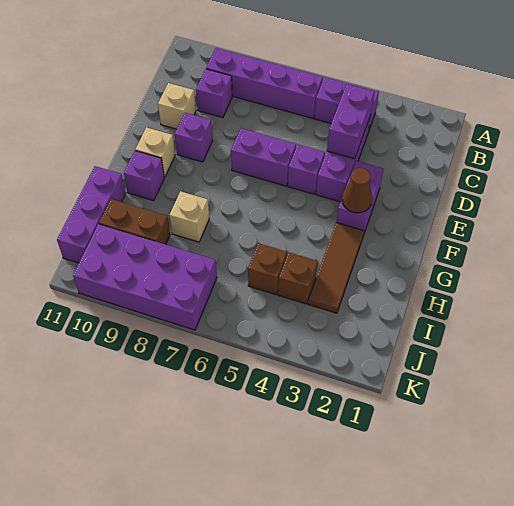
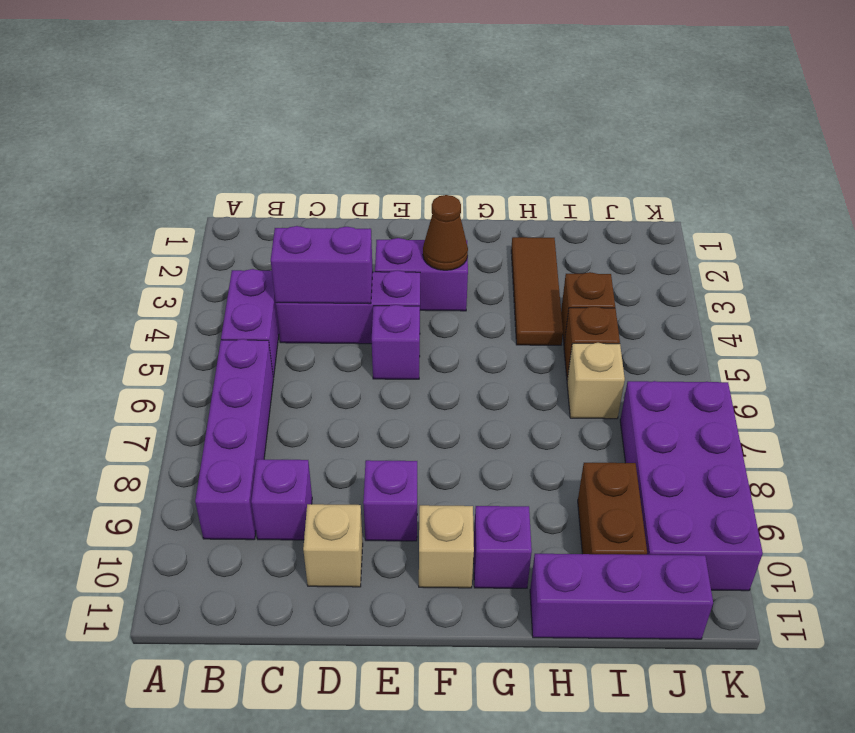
purple brick E6:E7 level 1 -> none
brown tile G3:I3 level 1 -> brown tile H2:H4 level 1
tan brick H8 level 1 -> tan brick I6 level 1

